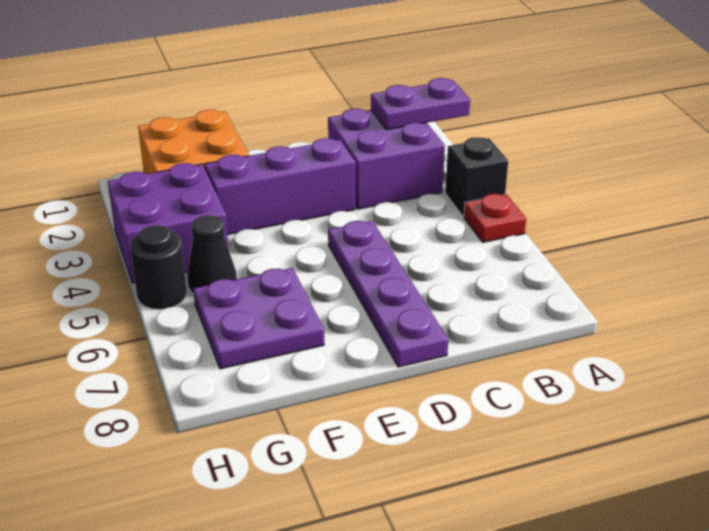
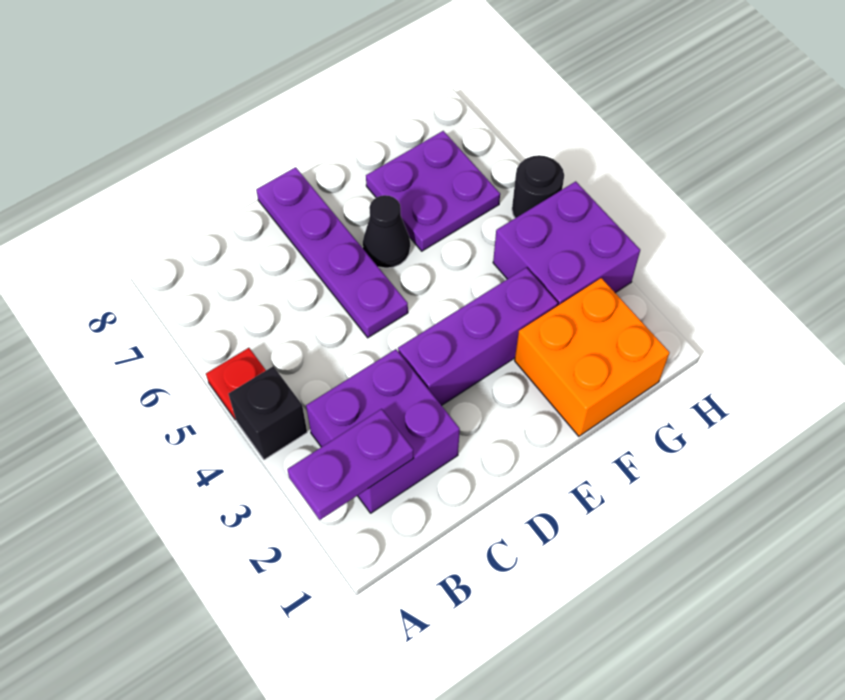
black cone G5 level 1 -> black cone E6 level 1

